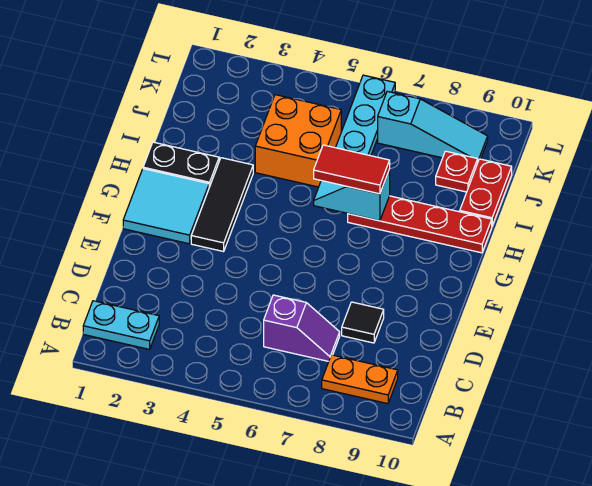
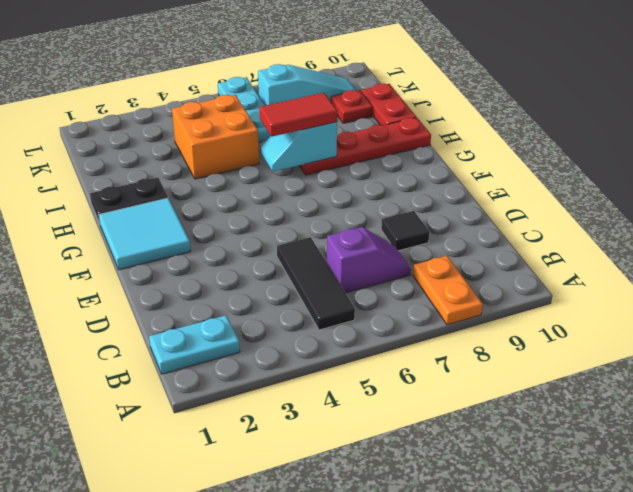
orange plate B8:B9 level 1 -> orange plate A8:B8 level 1
black tile F3:H3 level 1 -> black tile B5:D5 level 1

